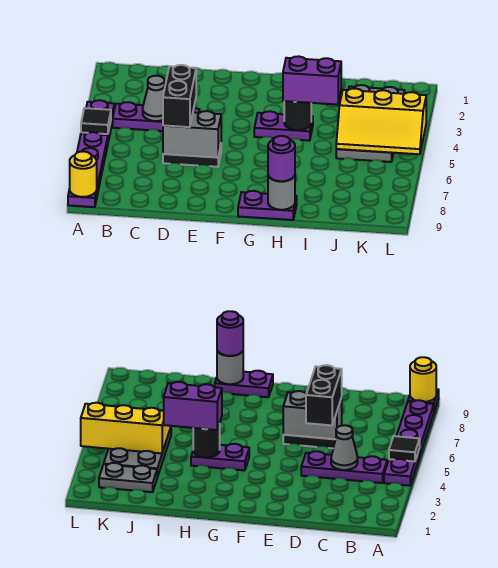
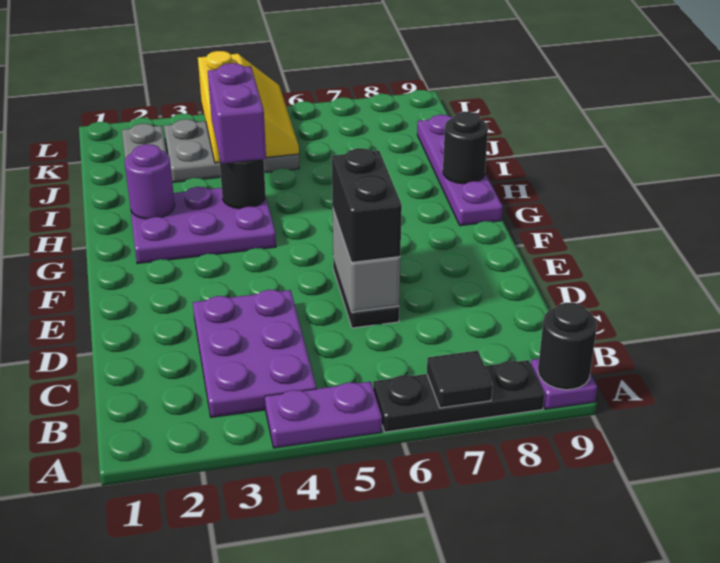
black tile A5 level 2 -> black tile A7 level 2
purple plate A6:A8 level 1 -> black plate A6:A8 level 1
yellow round brick A9 level 2 -> black round brick A9 level 2
purple plate B4:D4 level 1 -> purple plate B3:D4 level 1
grey cone C4 level 2 -> none
black brick D5:D6 level 3 -> black brick D6:E6 level 3
purple plate G4:H4 level 1 -> purple plate G2:H4 level 1
purple plate G9:H9 level 1 -> purple plate G9:J9 level 1
grey round brick H9 level 2 -> black round brick H9 level 2
purple round brick H9 level 3 -> purple round brick H2 level 2

